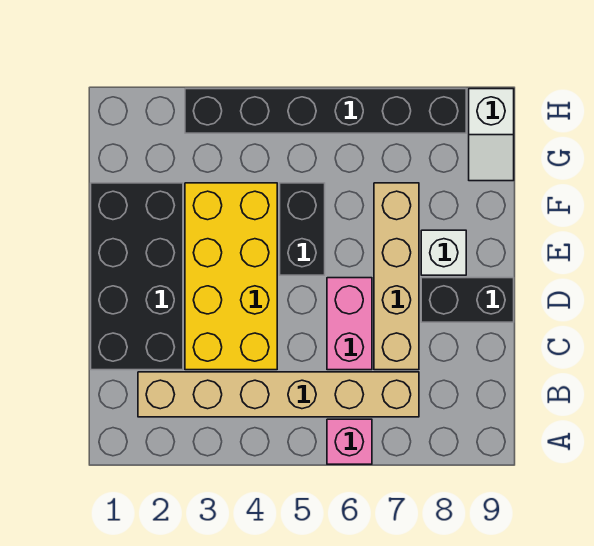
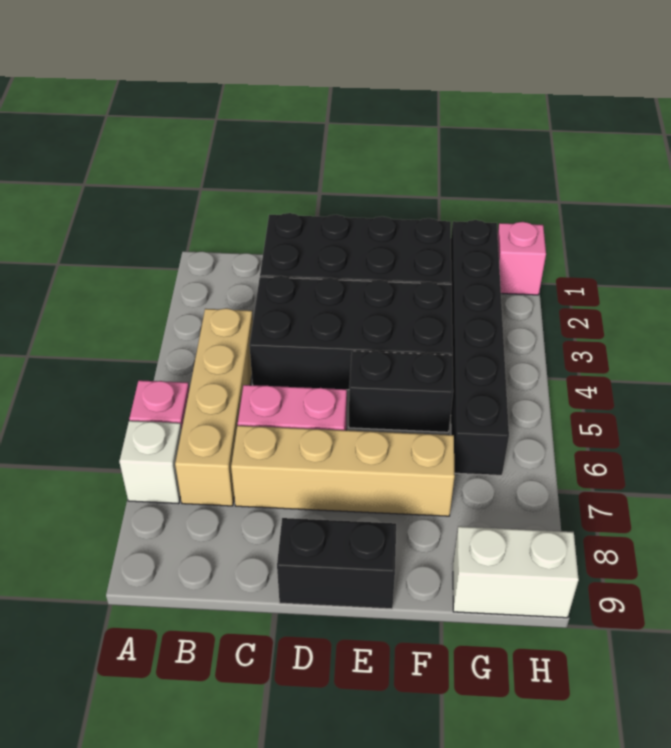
tan brick B2:B7 level 1 -> tan brick B4:B7 level 1
yellow brick C3:F4 level 1 -> black brick C3:F4 level 1
black brick D8:D9 level 1 -> black brick D9:E9 level 1
white brick E8 level 1 -> white brick A7 level 1
white slope G9:H9 level 1 top H -> white brick G9:H9 level 1
none -> pink brick H1 level 1
black brick H3:H8 level 1 -> black brick G1:G6 level 1

